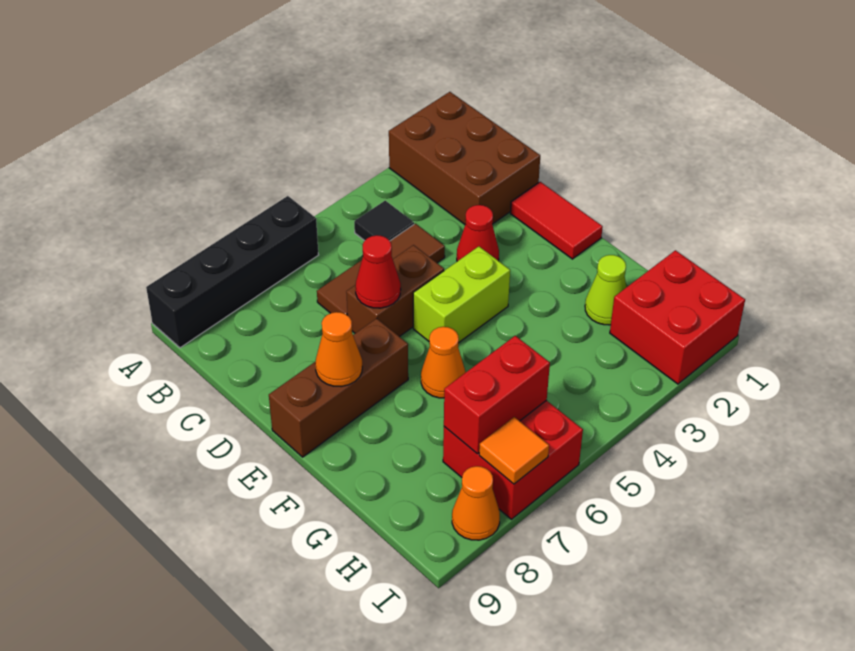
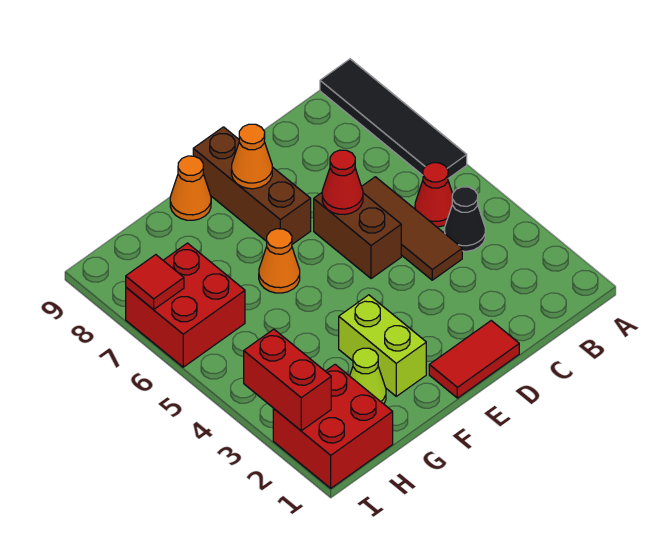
brown brick A1:C2 level 1 -> none
black brick A6:A9 level 1 -> black tile A6:A9 level 1
black tile B4 level 1 -> black cone B4 level 1
red cone D3 level 1 -> red cone B5 level 1
lime brick E4:E5 level 1 -> lime brick F2:F3 level 1
red brick H6:H7 level 2 -> red brick I2:I3 level 2
orange tile I7 level 2 -> red tile I7 level 2
orange cone I8 level 1 -> orange cone F9 level 1

